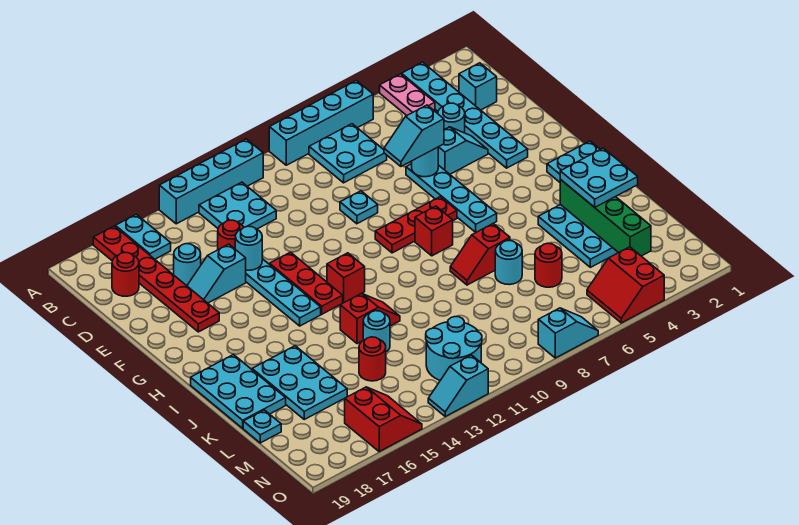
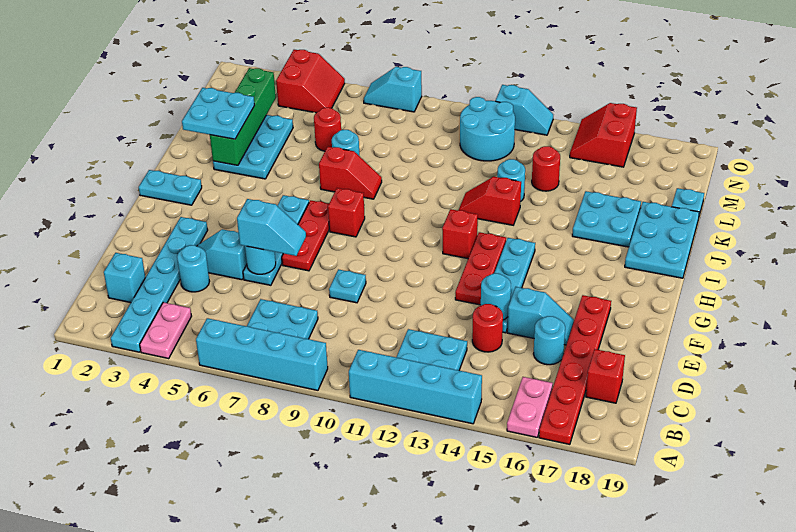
cyan plate A16:B16 level 1 -> pink plate A16:B16 level 1
red round brick C18 level 1 -> red brick C18 level 1
red plate G7:G9 level 1 -> red plate F7:H7 level 1
cyan plate J16:L17 level 1 -> cyan plate J16:K17 level 1

